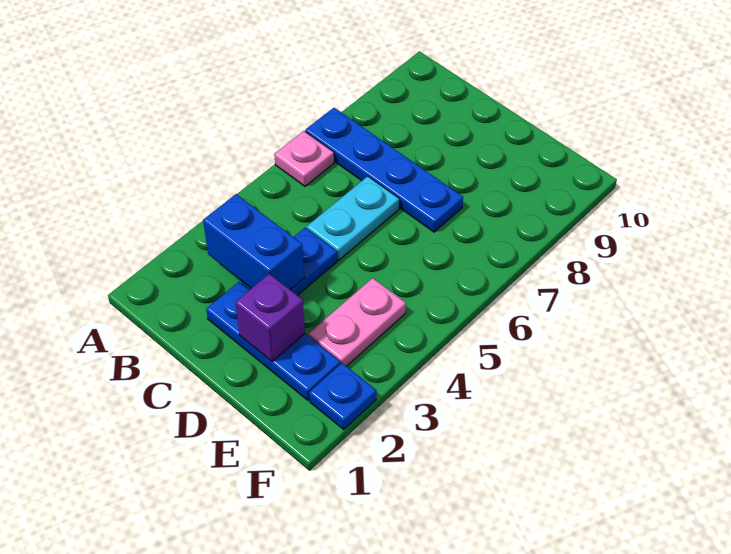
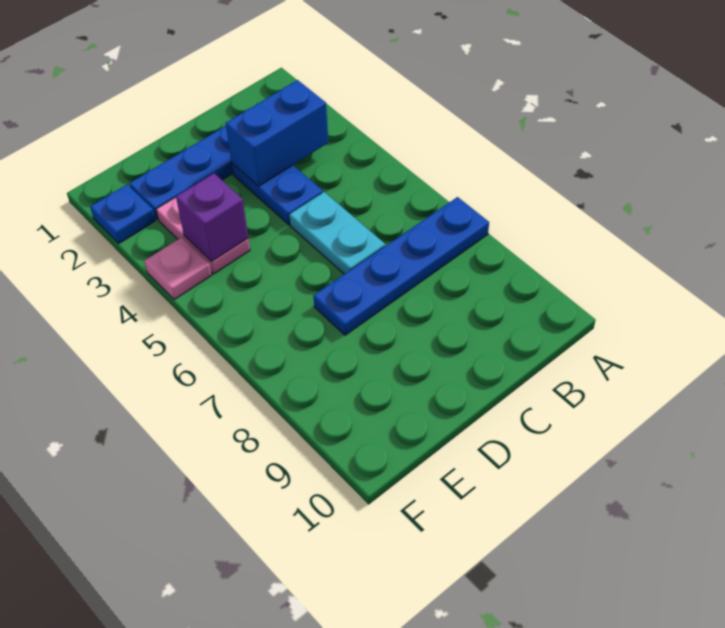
pink plate A6 level 1 -> pink plate F4 level 1
purple brick D2 level 2 -> purple brick E4 level 2

